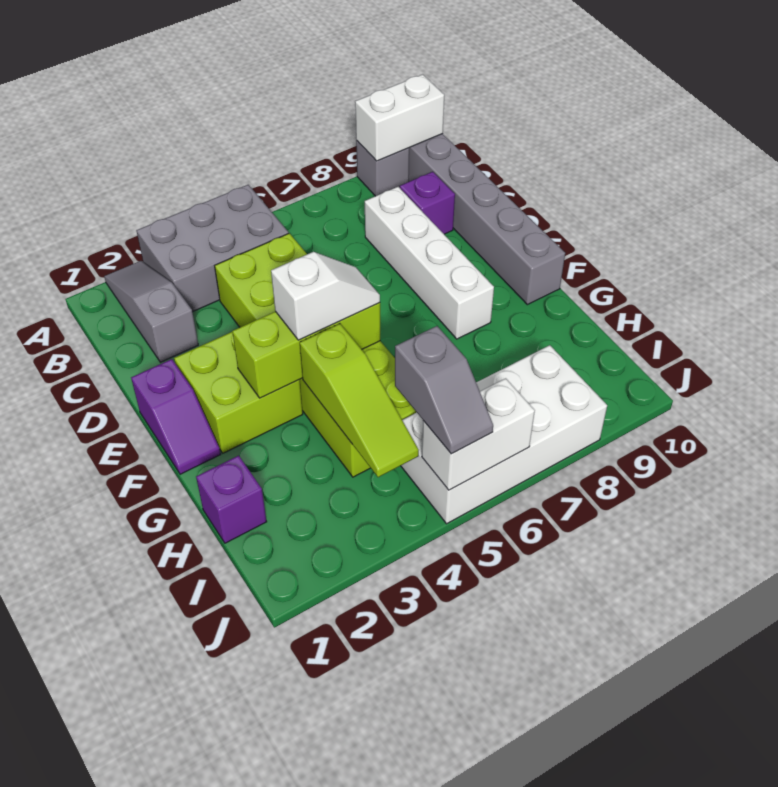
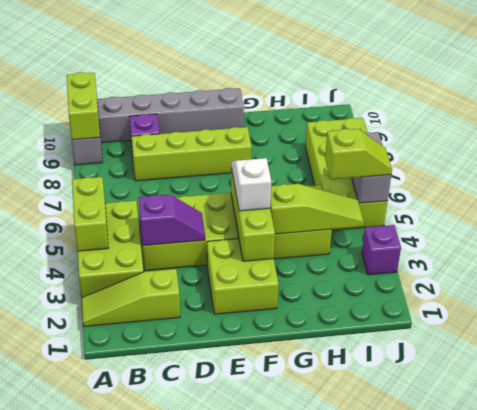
grey slope A2:C2 level 1 top C -> lime slope A2:C2 level 1 top C
grey brick A3:B5 level 1 -> lime brick A3:B5 level 1
none -> lime brick A4:A5 level 2
white brick A9:A10 level 2 -> lime brick A9:A10 level 2
white brick C8:F8 level 1 -> lime brick C8:F8 level 1
purple slope E1:F1 level 1 top E -> purple slope C4:D4 level 2 top C
purple brick H1 level 1 -> purple brick J3 level 1
white brick I5:J8 level 1 -> lime brick I5:J8 level 1
grey slope I5:J5 level 3 top I -> lime slope I5:J5 level 3 top I
white brick J5:J6 level 2 -> grey brick J5:J6 level 2

